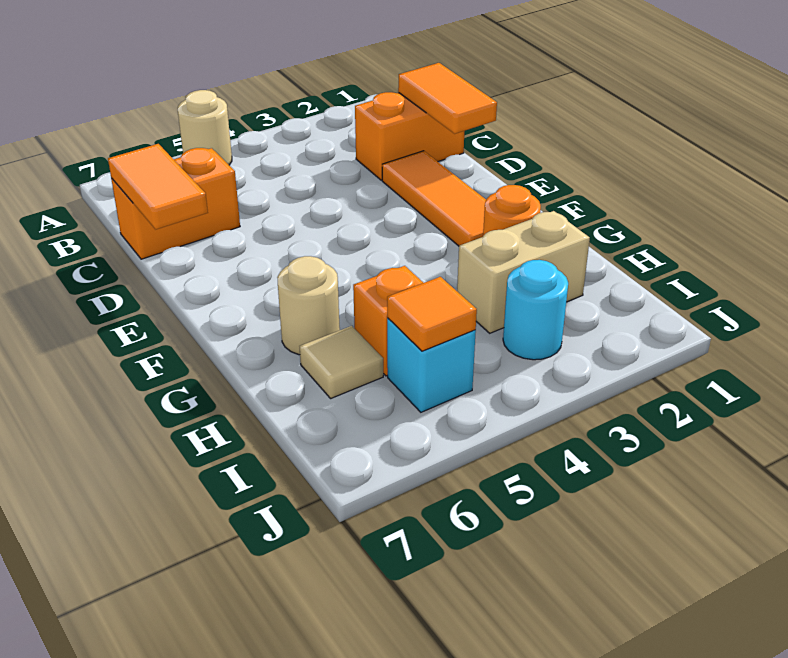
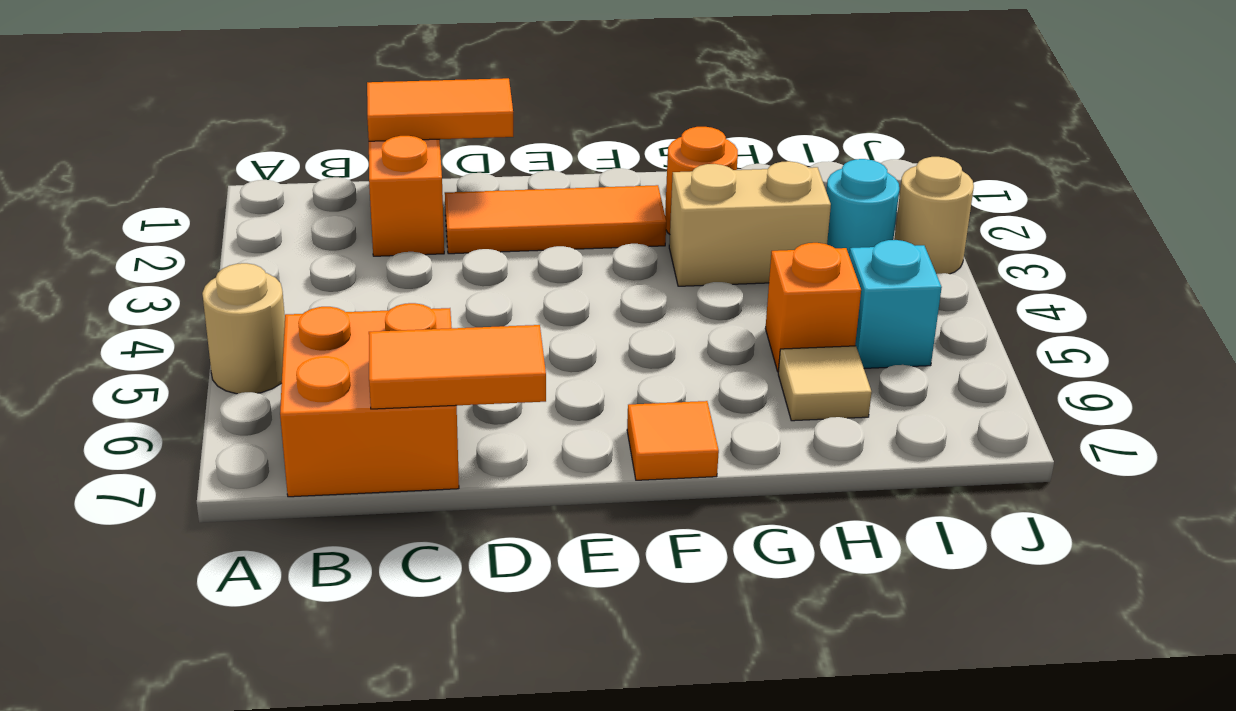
orange brick C6:C7 level 1 -> orange brick B6:C7 level 1
tan round brick G6 level 1 -> tan round brick J3 level 1
tan brick H2:H3 level 1 -> tan brick G3:H3 level 1
orange tile I5 level 2 -> orange tile F7 level 1

